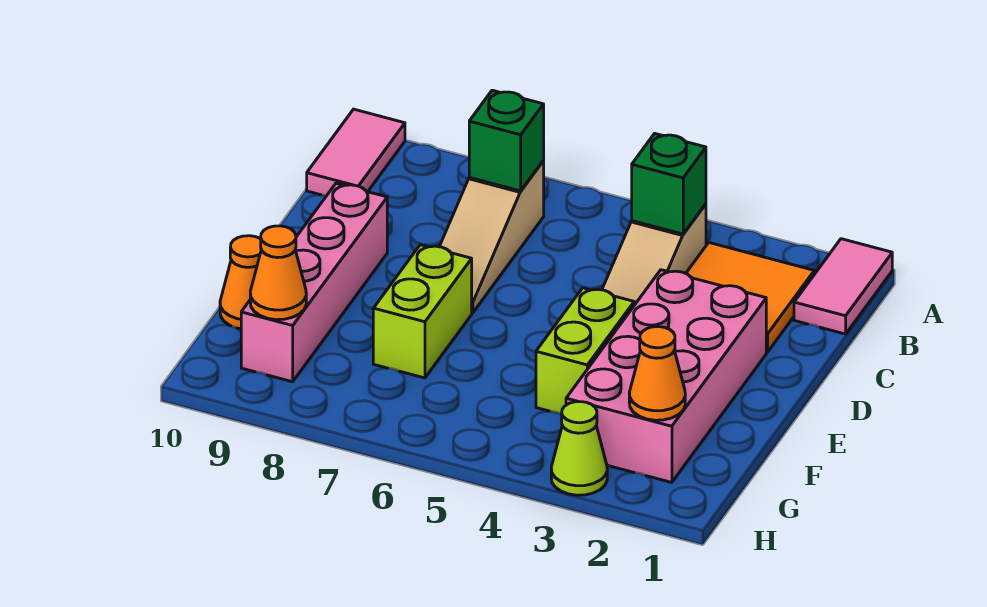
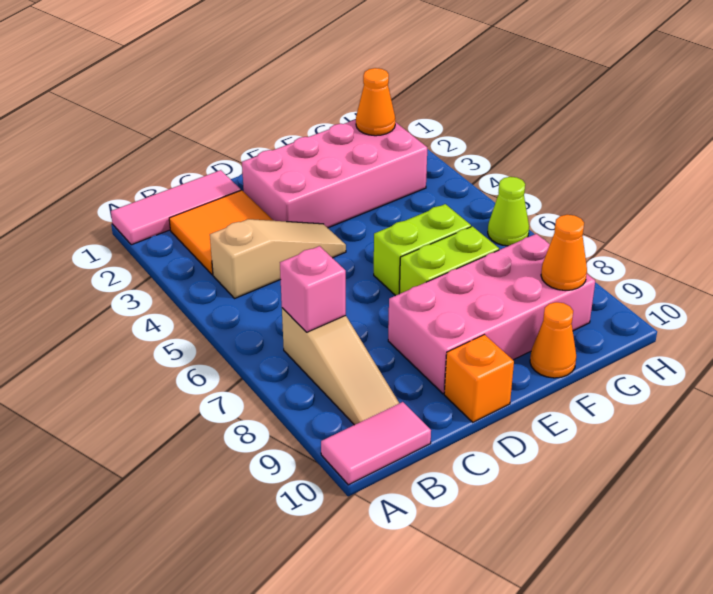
pink tile A1:B1 level 1 -> pink tile A1:C1 level 1
green brick B4 level 2 -> none
tan slope B7:D7 level 1 top B -> tan slope B7:B9 level 1 top 7
green brick B7 level 2 -> pink brick B7 level 2
pink brick D9:G9 level 1 -> pink brick D8:G9 level 1
none -> orange brick D10 level 1
lime brick E4:F4 level 1 -> lime brick E6:F6 level 1
lime cone H3 level 1 -> lime cone H6 level 1

